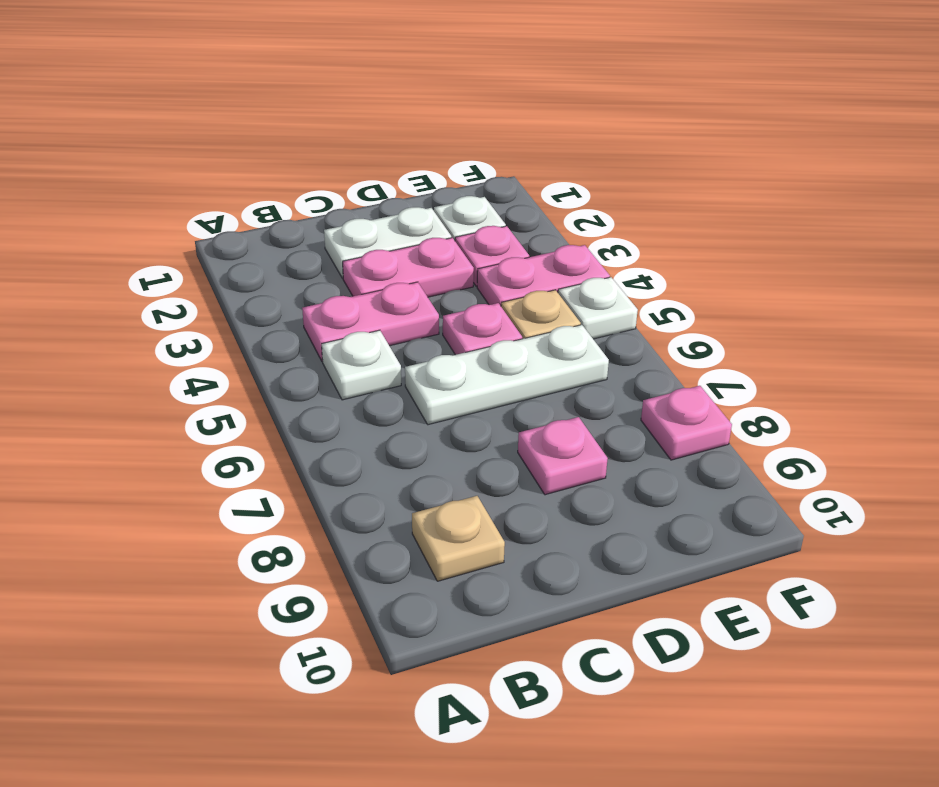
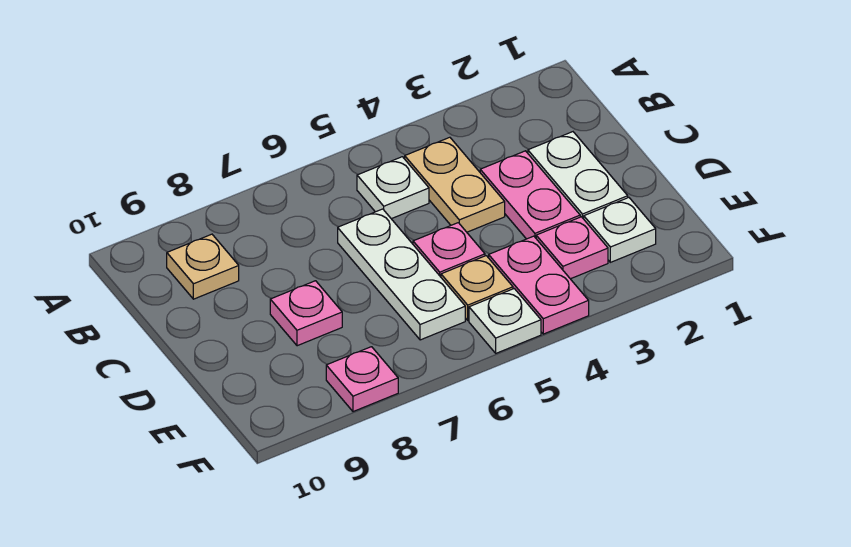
pink plate B4:C4 level 1 -> tan plate B4:C4 level 1

